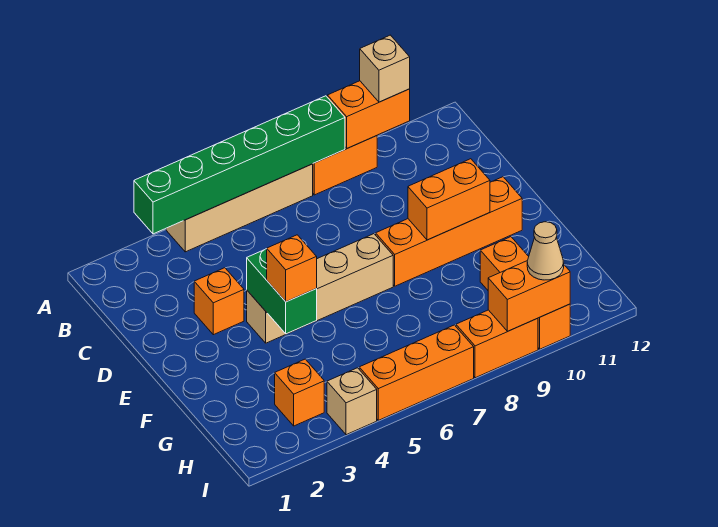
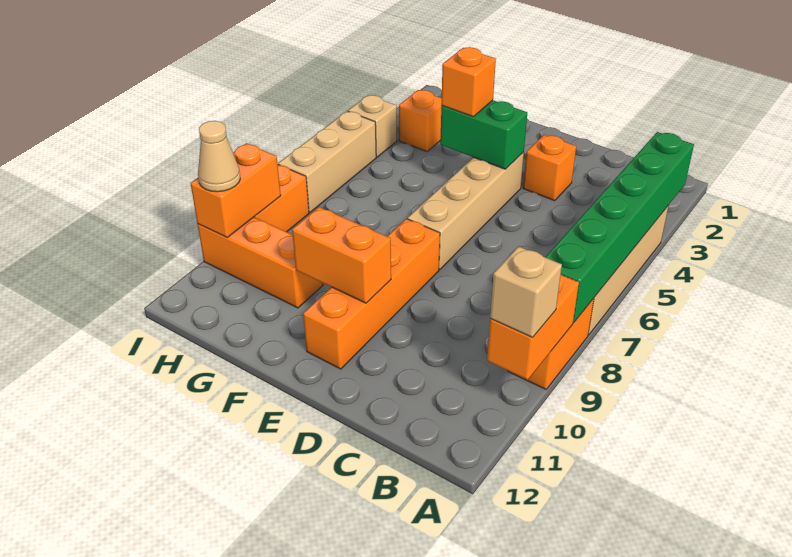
orange brick E9:E10 level 2 -> orange brick E10:F10 level 2
orange brick I5:I7 level 1 -> tan brick I5:I7 level 1

